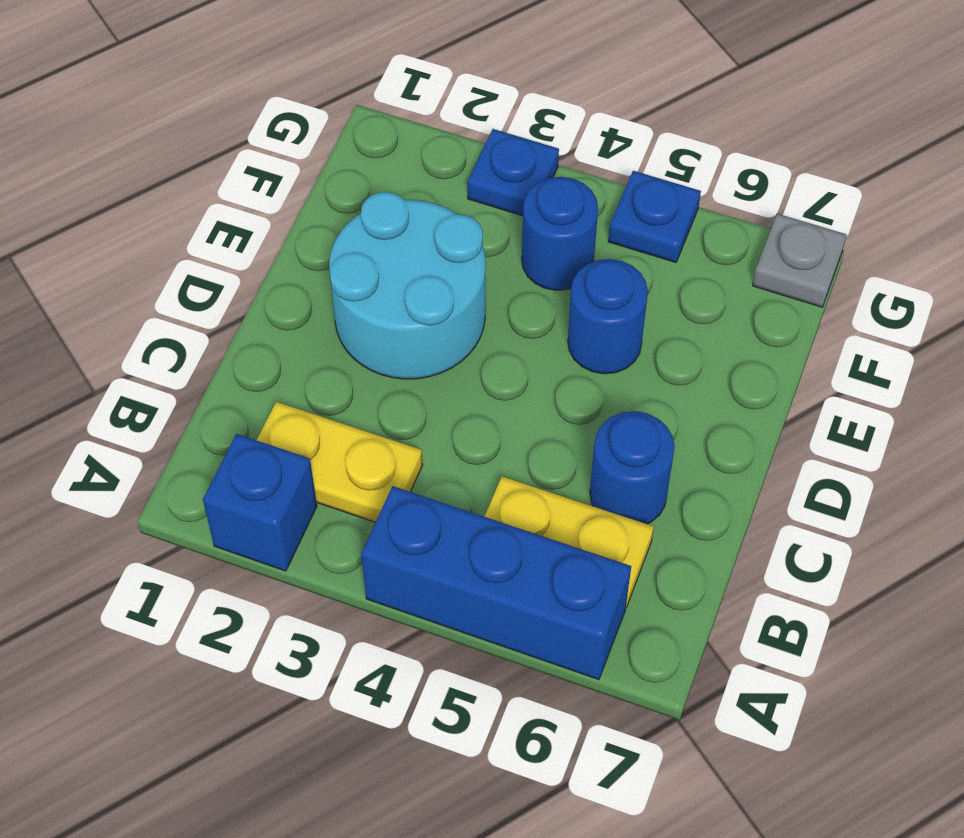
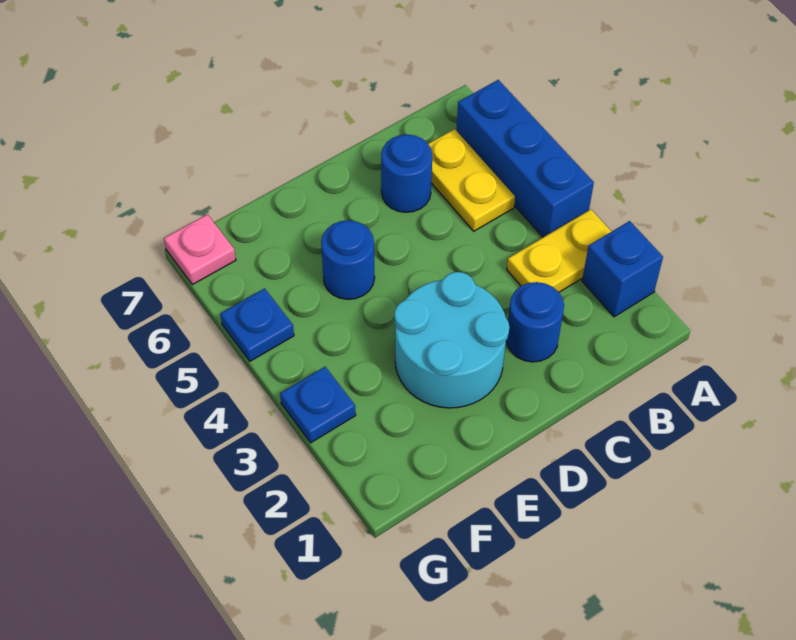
yellow plate B2:B3 level 1 -> yellow plate A3:B3 level 1
blue round brick F4 level 1 -> blue round brick C2 level 1
grey plate G7 level 1 -> pink plate G7 level 1

